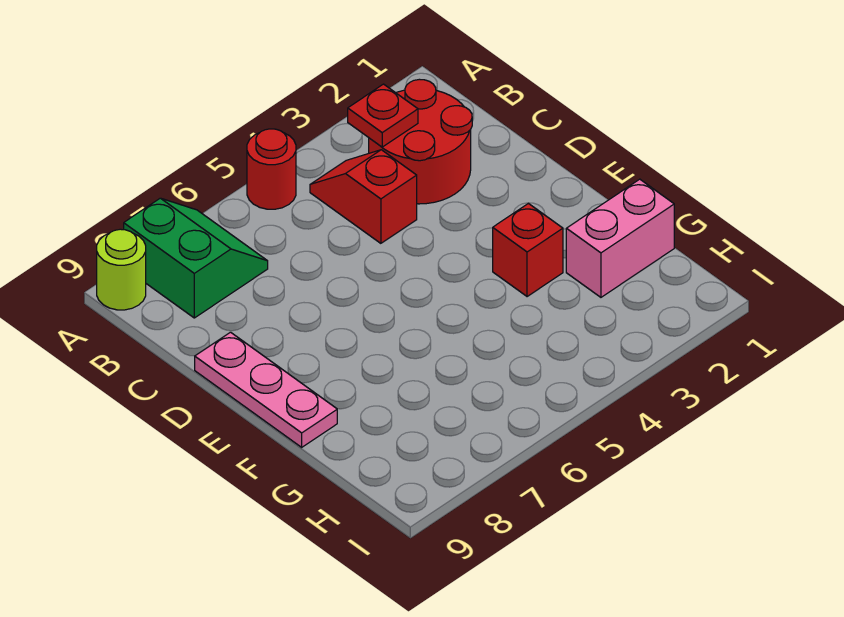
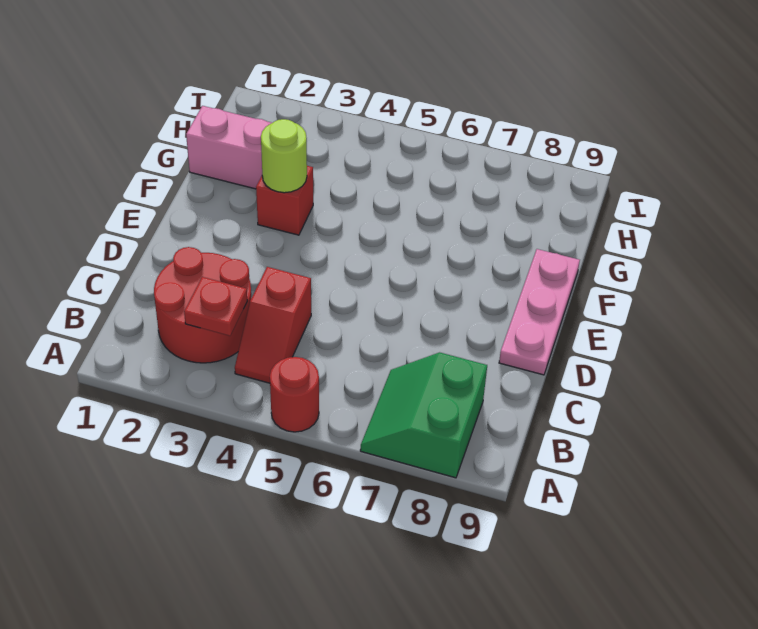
lime round brick A9 level 1 -> lime round brick F3 level 2

